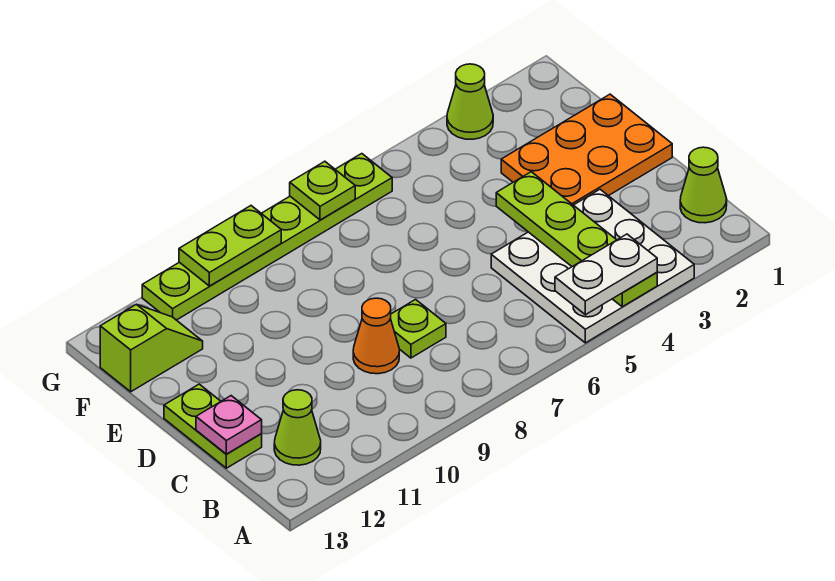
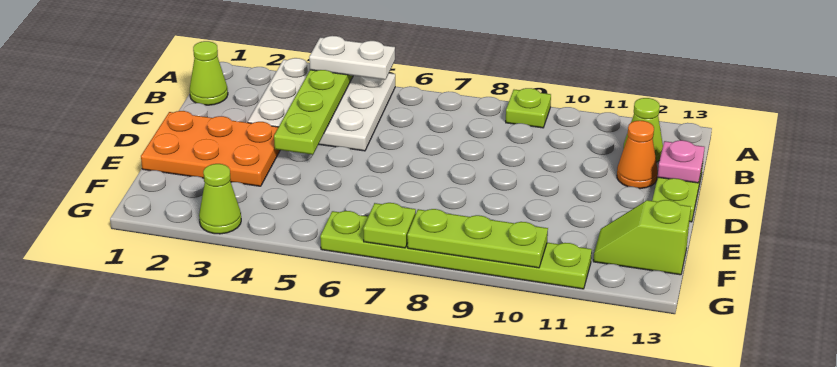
lime plate C8 level 1 -> lime plate A9 level 1
orange cone C9 level 1 -> orange cone C12 level 1
lime plate G9:G10 level 2 -> lime plate G8:G10 level 2

